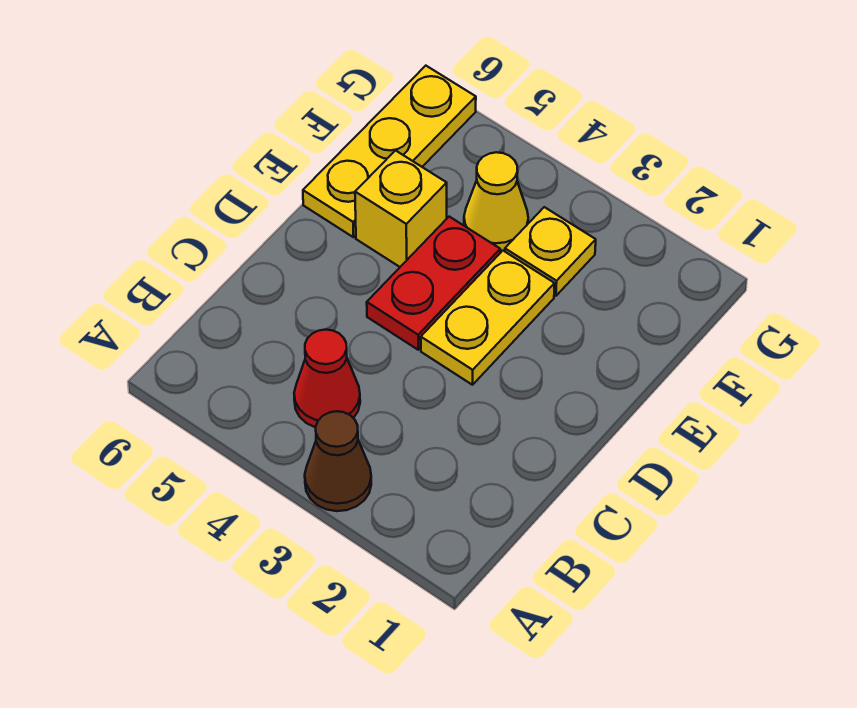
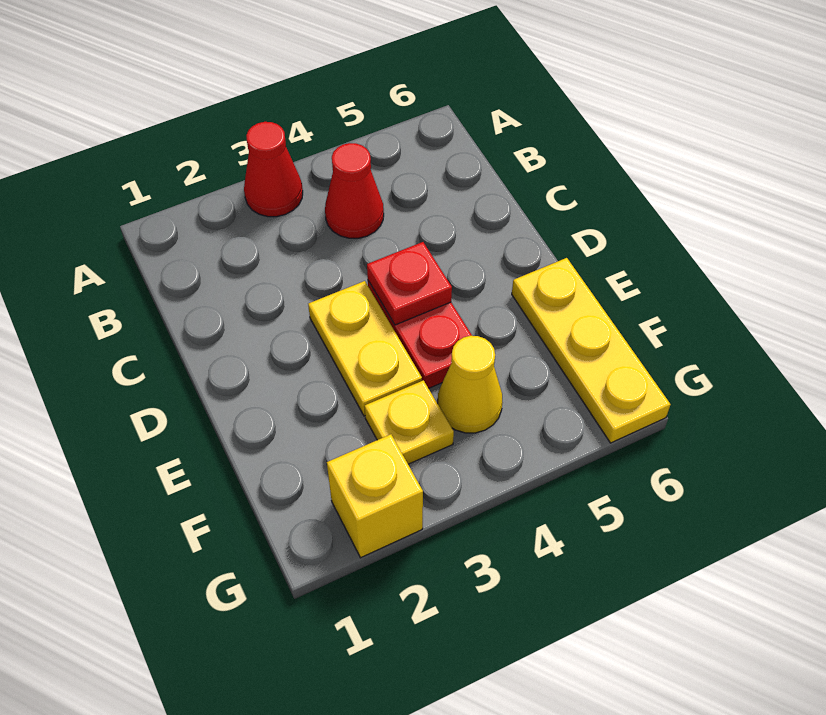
brown cone A3 level 1 -> red cone A3 level 1
none -> red plate D4 level 2
yellow brick E5 level 1 -> yellow brick G2 level 1

